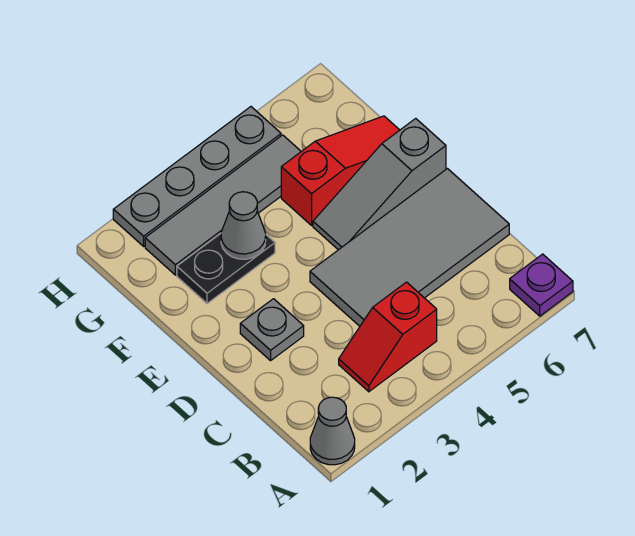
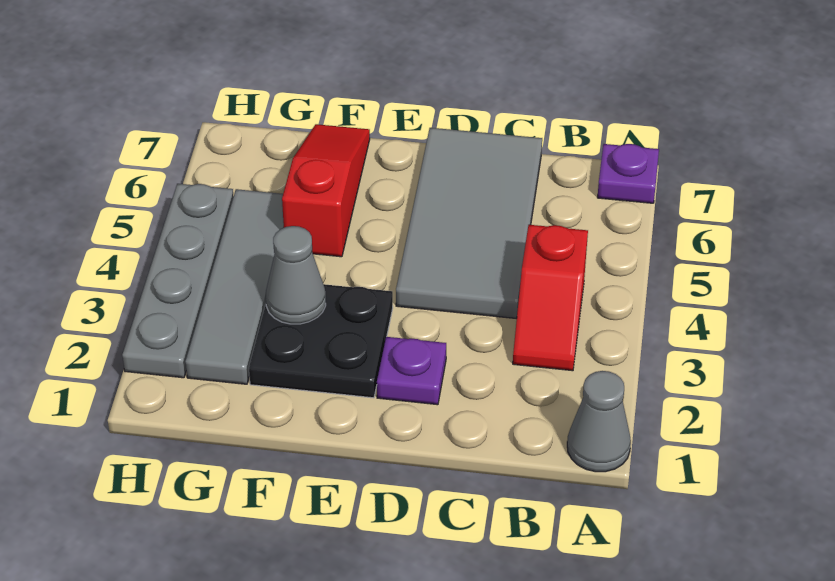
grey plate D2 level 1 -> purple plate D2 level 1
grey slope E5:E7 level 1 top 7 -> none
black plate F2:F3 level 1 -> black plate E2:F3 level 1

